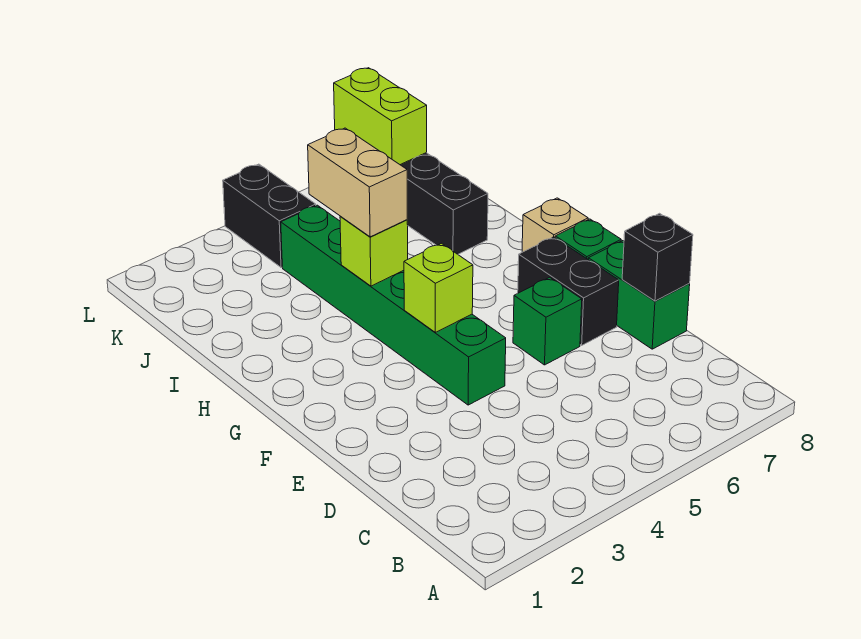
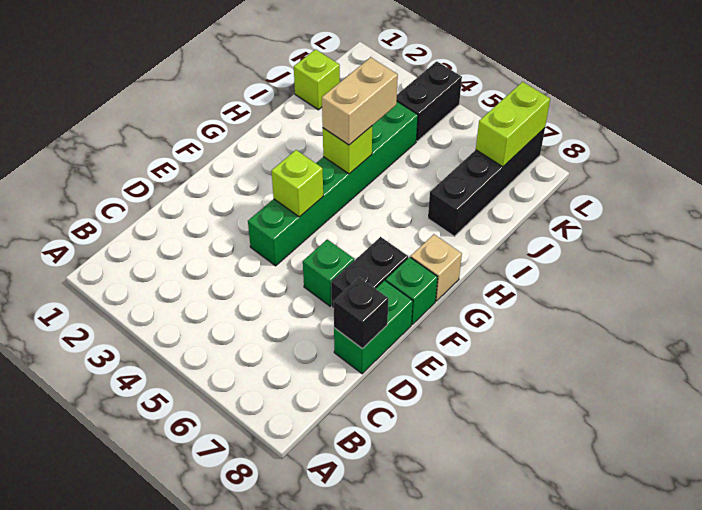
none -> lime brick J1 level 1

